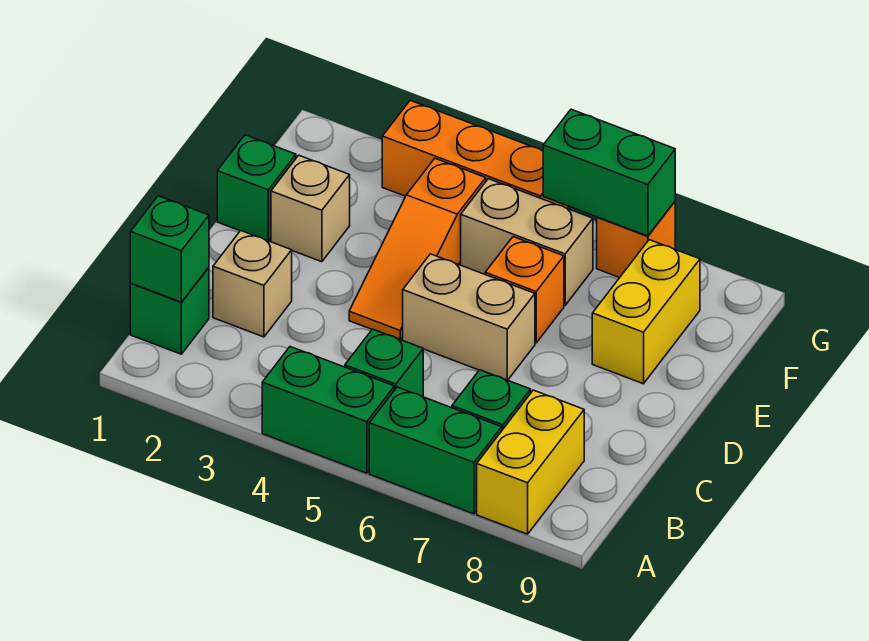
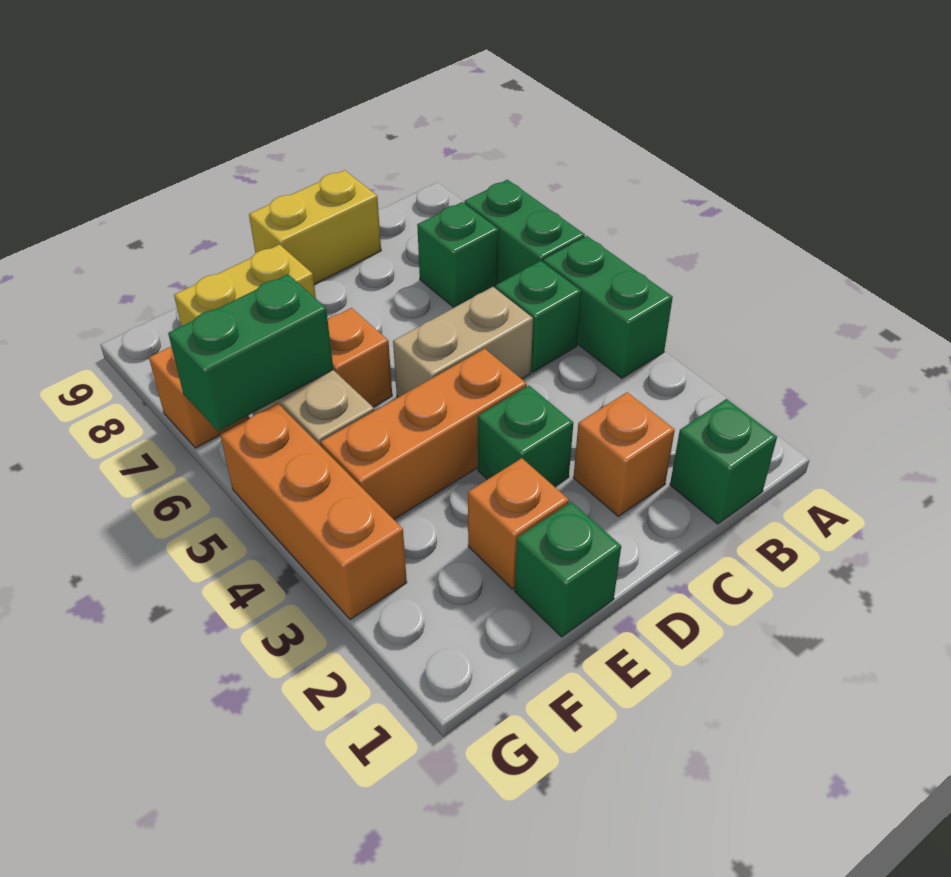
yellow brick A8:B8 level 1 -> yellow brick C9:D9 level 1
green brick B1 level 2 -> green brick D3 level 1
tan brick C2 level 1 -> orange brick C2 level 1
orange slope D4:F4 level 1 top F -> orange brick D4:F4 level 1
tan brick D5:D6 level 1 -> tan brick C5:D5 level 1
tan brick E2 level 1 -> orange brick E2 level 1
green brick G6:G7 level 2 -> green brick F6:G6 level 2

